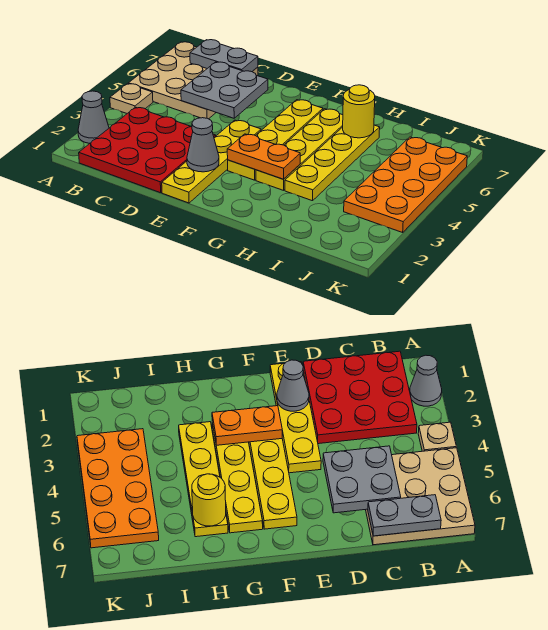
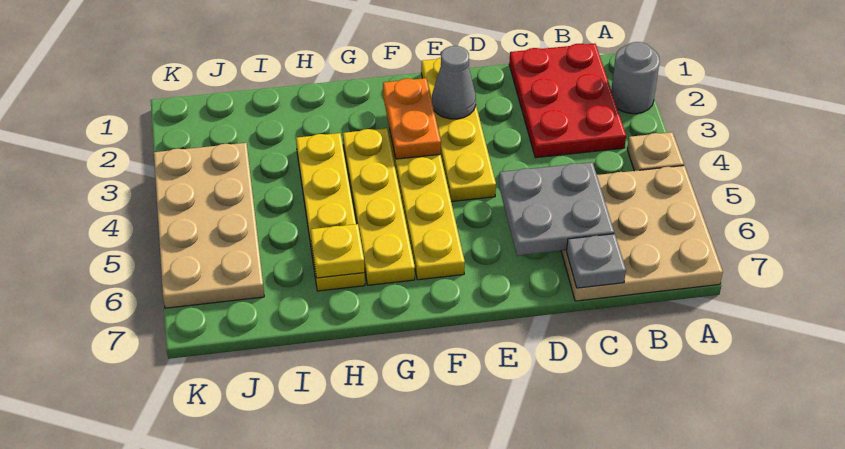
grey cone A2 level 1 -> grey round brick A2 level 1
red plate B1:D3 level 1 -> red plate B1:C3 level 1
grey plate B7:C7 level 2 -> grey plate C7 level 2
orange plate F3:G3 level 2 -> orange plate F2:F3 level 2
yellow round brick H6 level 2 -> yellow plate H6 level 2
orange plate J3:K6 level 1 -> tan plate J3:K6 level 1

